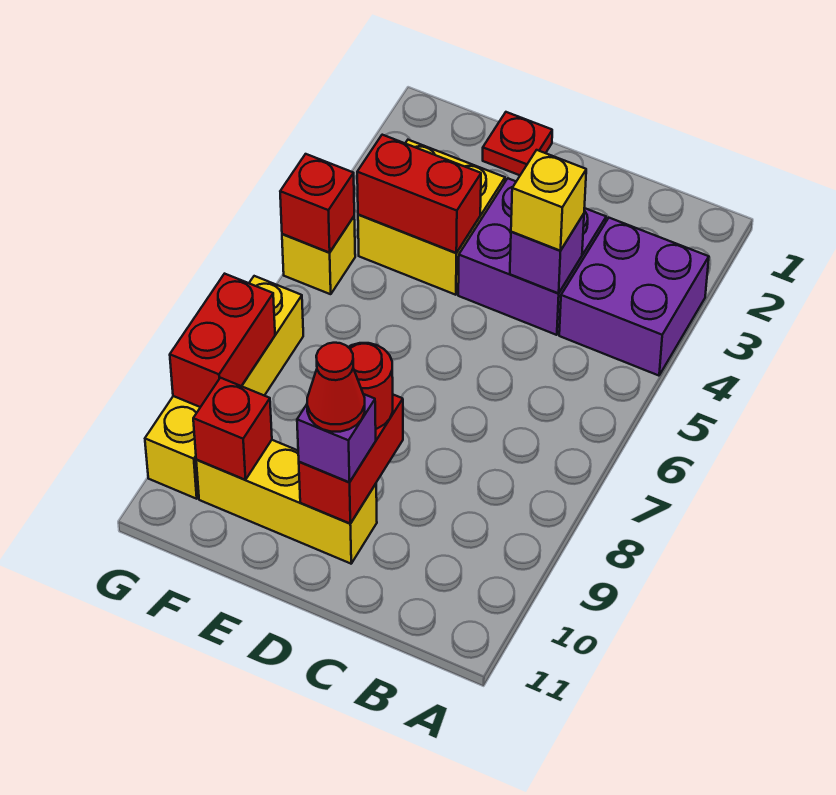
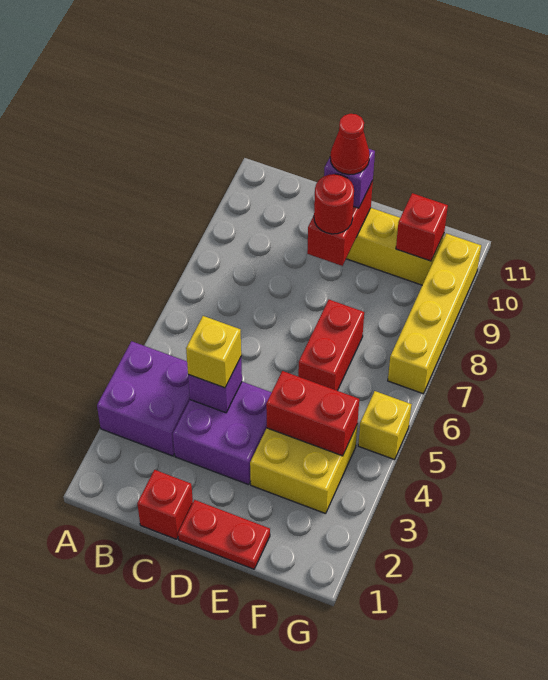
red plate E1 level 1 -> red plate D1:E1 level 1
red brick G5 level 2 -> red brick C1 level 1
red brick G8:G9 level 2 -> red brick E6:E7 level 1

